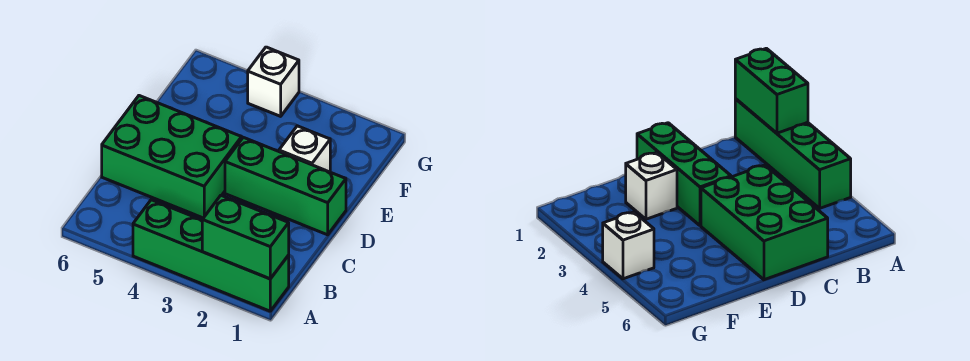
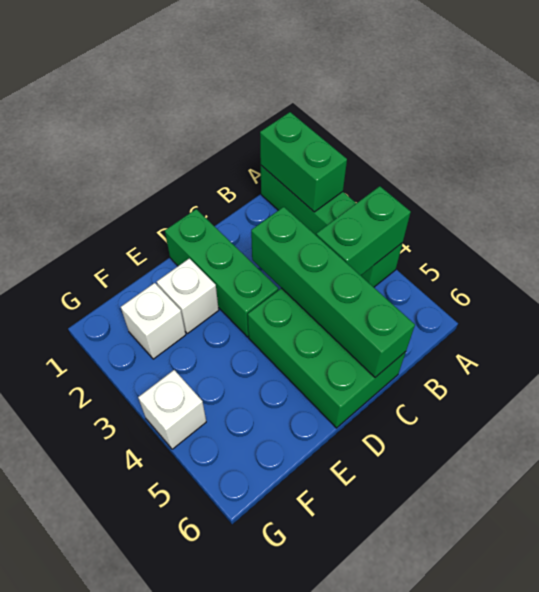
none -> green brick A4:B4 level 2
none -> green brick C3:C6 level 2
none -> white brick F2 level 1

